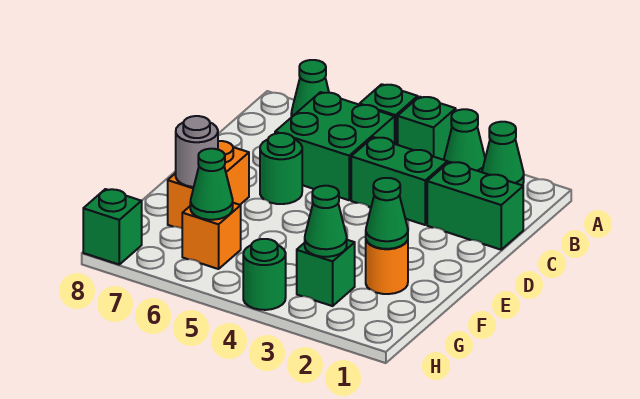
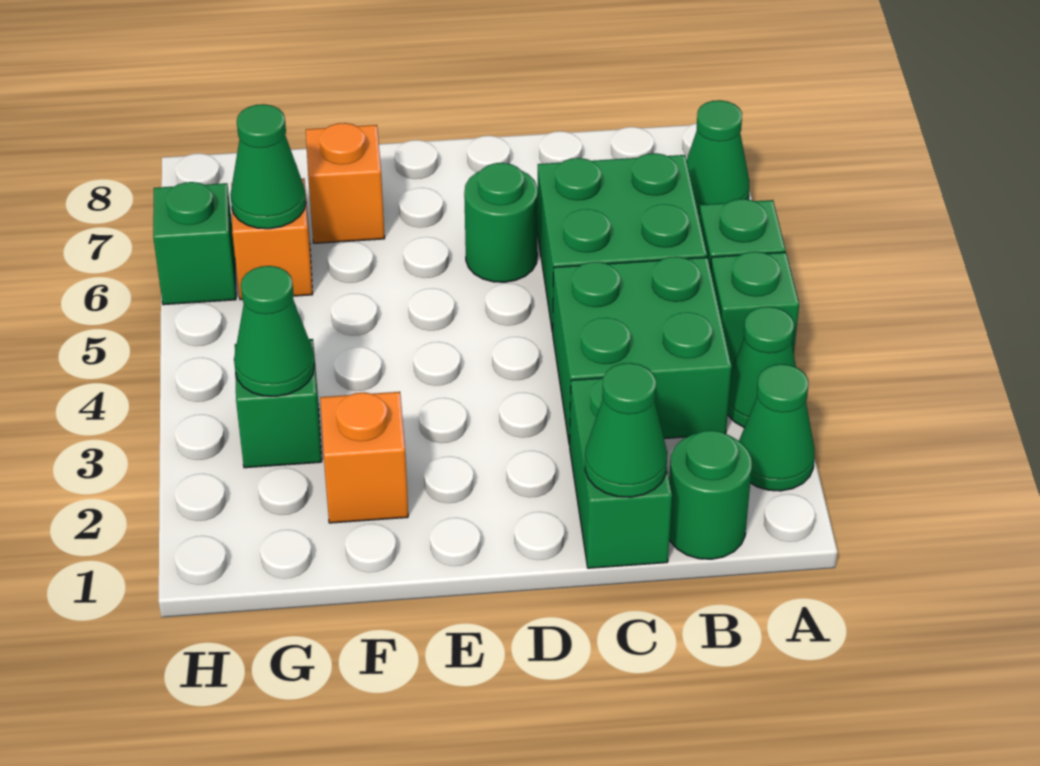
green brick C3:C4 level 1 -> green brick B3:C4 level 1
orange brick E7:F7 level 1 -> orange brick F7 level 1
orange round brick F2 level 1 -> orange brick F2 level 1
green cone F2 level 2 -> green cone C1 level 2
grey round brick F7 level 2 -> none
green round brick H4 level 1 -> green round brick B1 level 1
green brick H8 level 1 -> green brick H6 level 1

